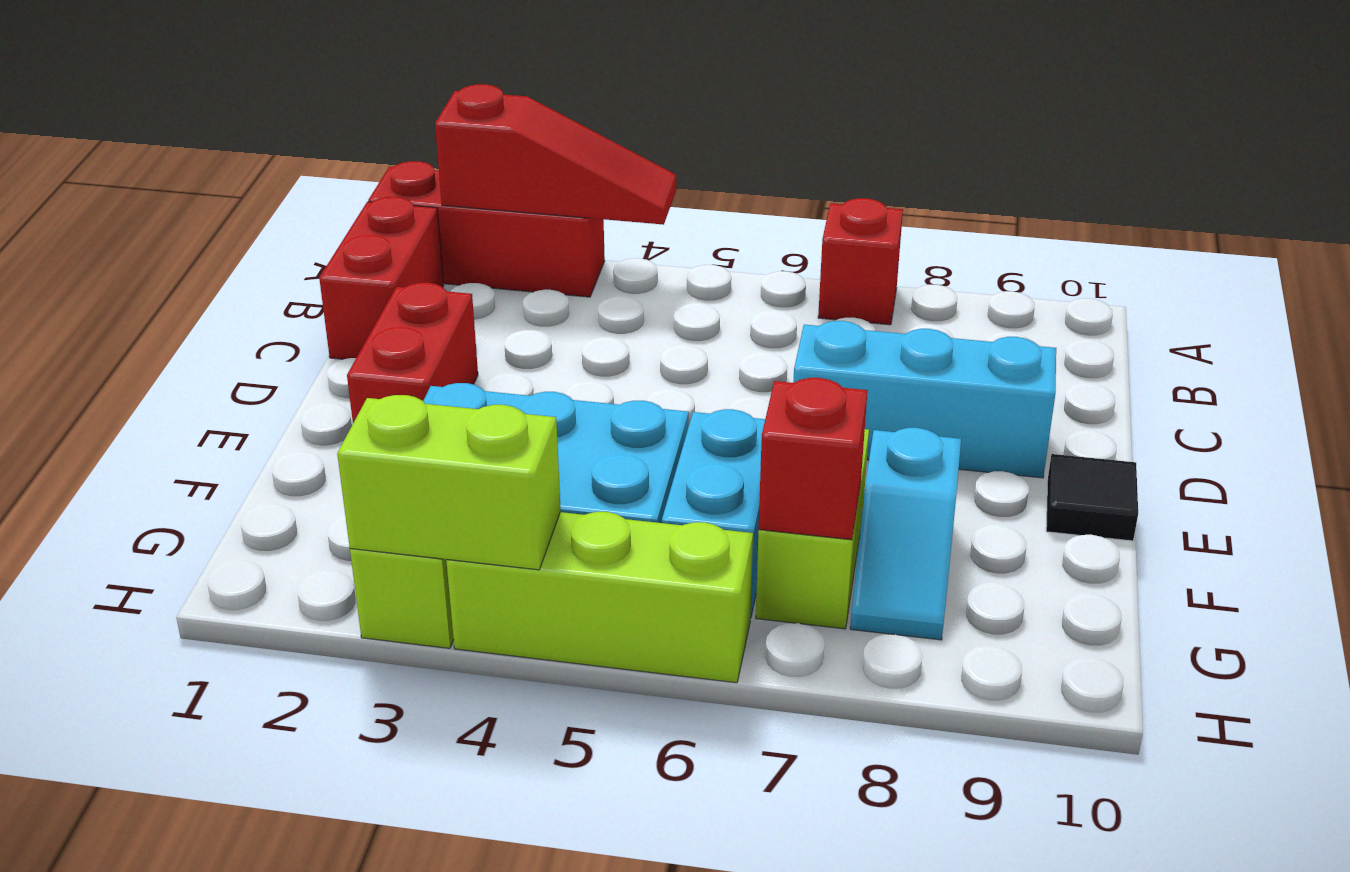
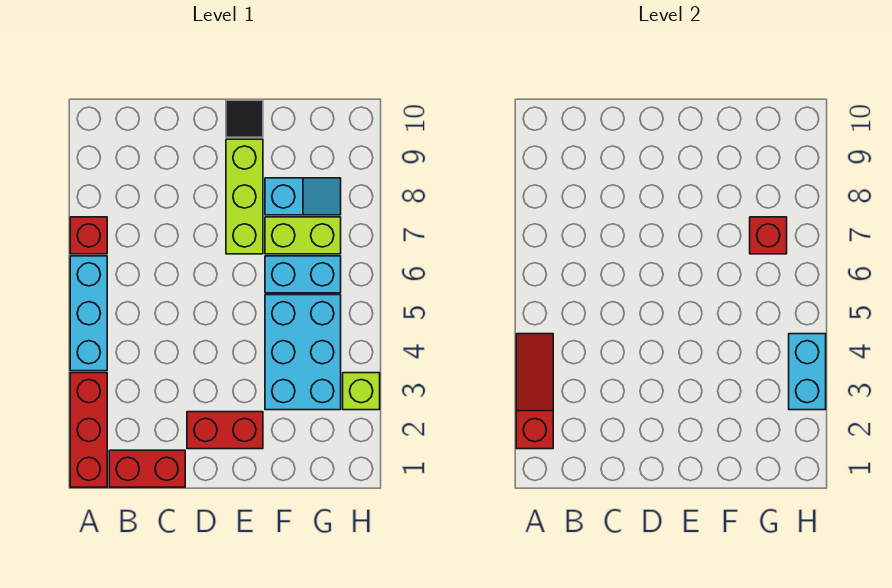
cyan brick D7:D9 level 1 -> cyan brick A4:A6 level 1
lime brick H3:H4 level 2 -> cyan brick H3:H4 level 2
lime brick H4:H6 level 1 -> lime brick E7:E9 level 1

